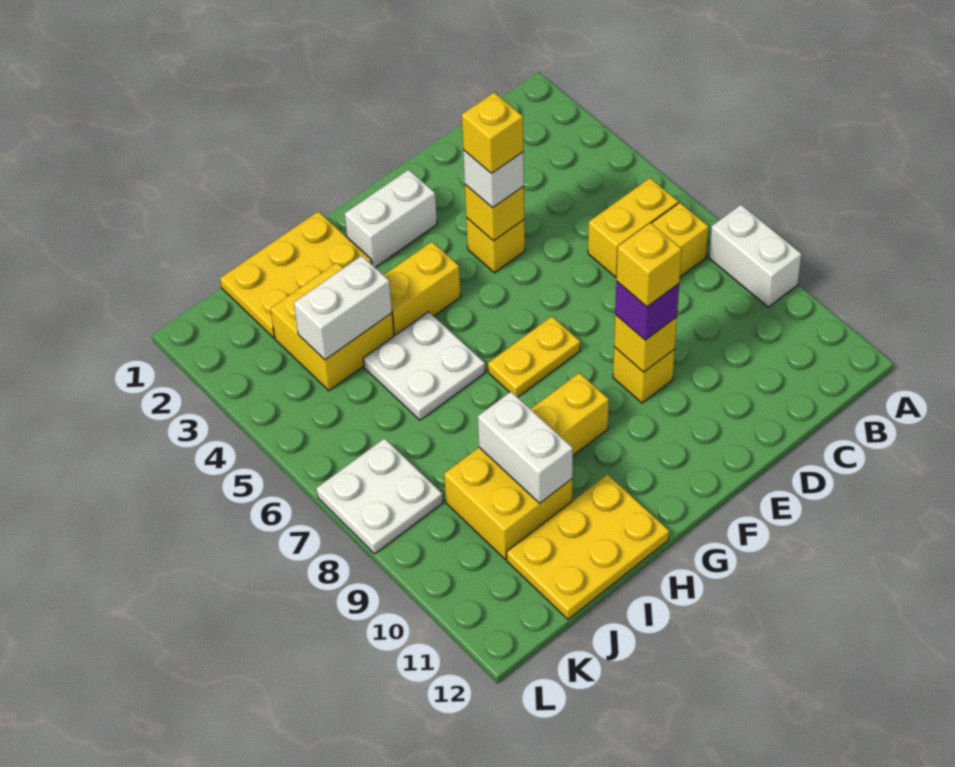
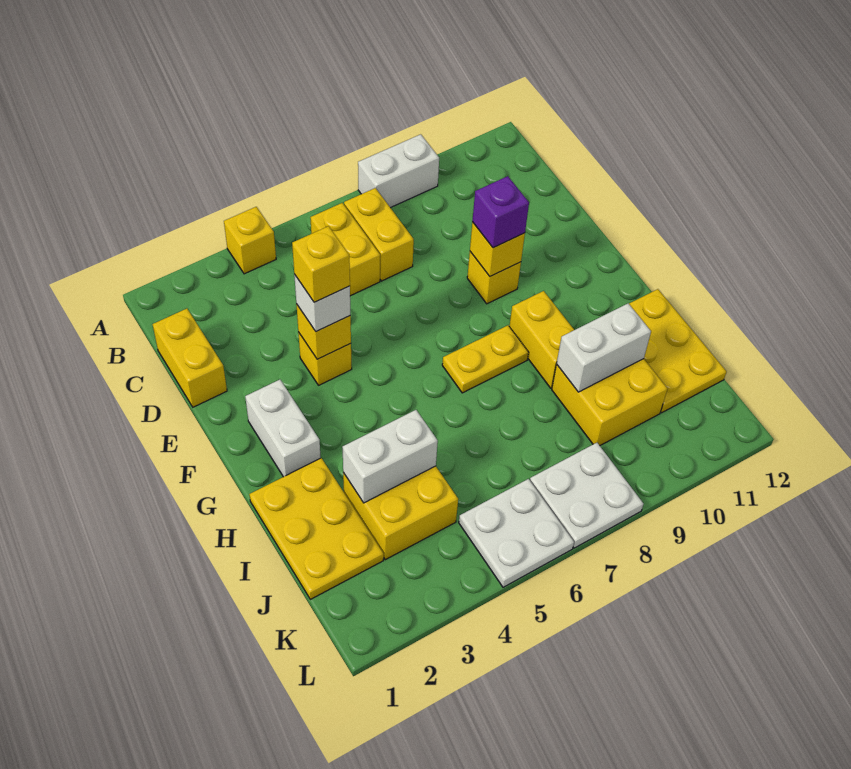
yellow brick E9 level 4 -> yellow brick A4 level 1
yellow plate F7:G7 level 1 -> yellow plate G7:G8 level 1
yellow brick G4:H4 level 1 -> yellow brick C1:D1 level 1
white plate H5:I6 level 1 -> white plate K5:L6 level 1
white brick I4:J4 level 2 -> white brick I3:I4 level 2

